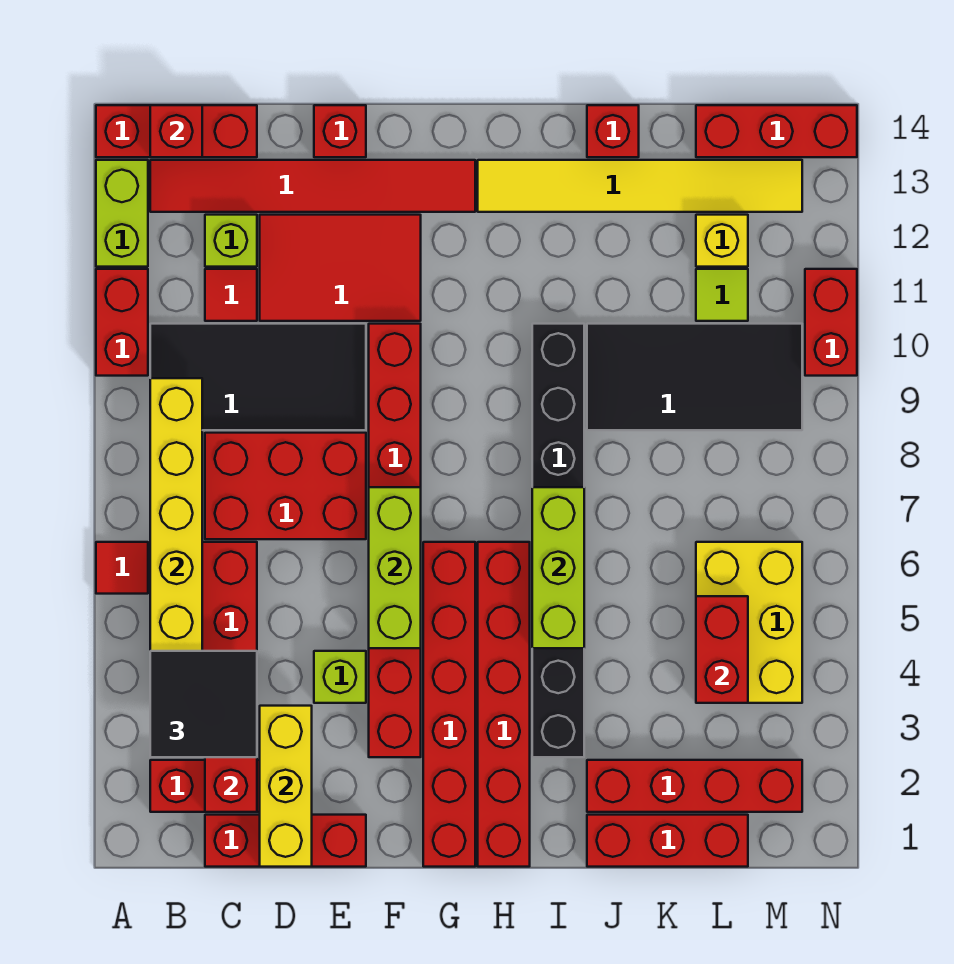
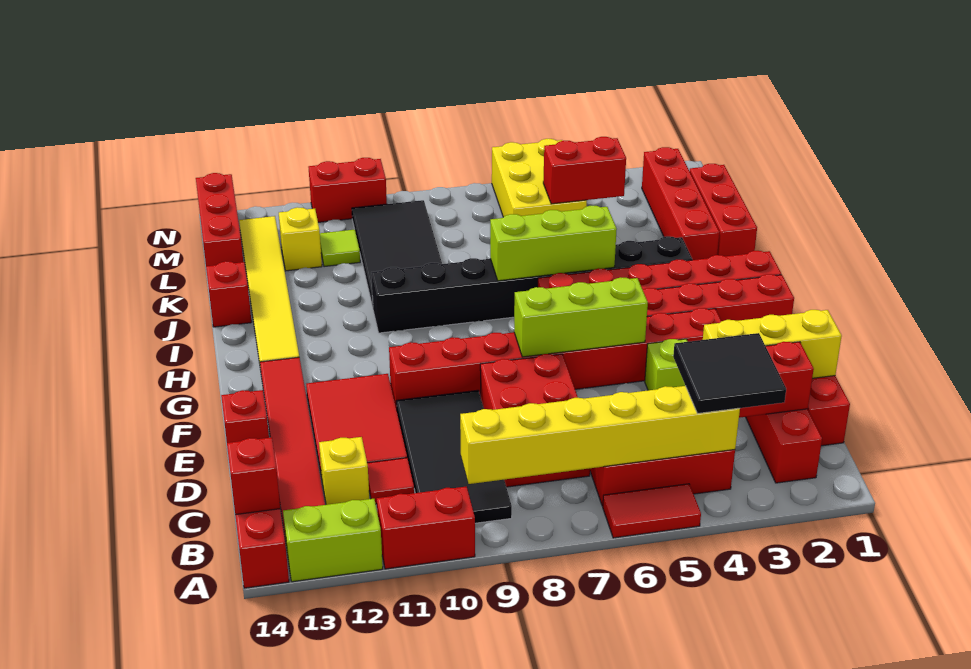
red tile A6 level 1 -> red tile A5:A6 level 1
lime brick C12 level 1 -> yellow brick C12 level 1
yellow brick L4:M6 level 1 -> yellow brick L5:N6 level 1

